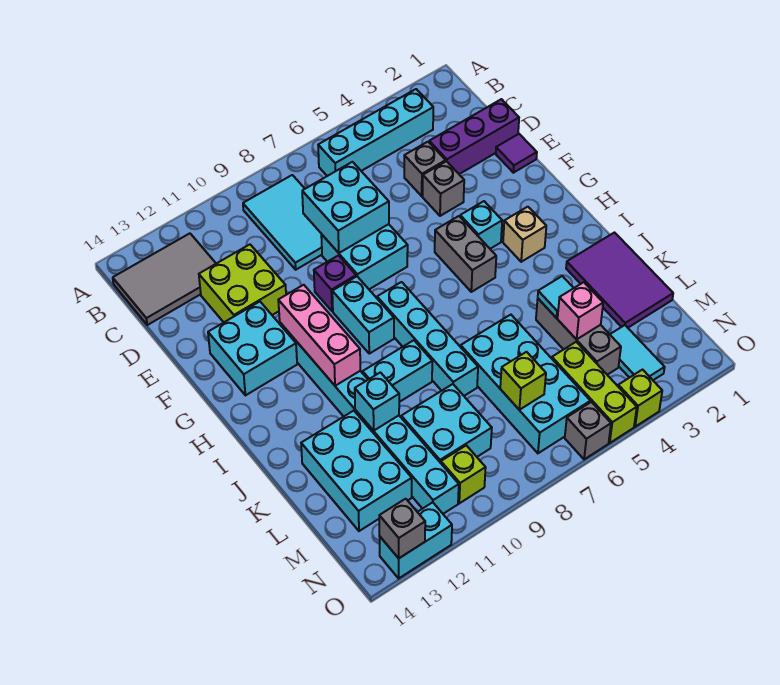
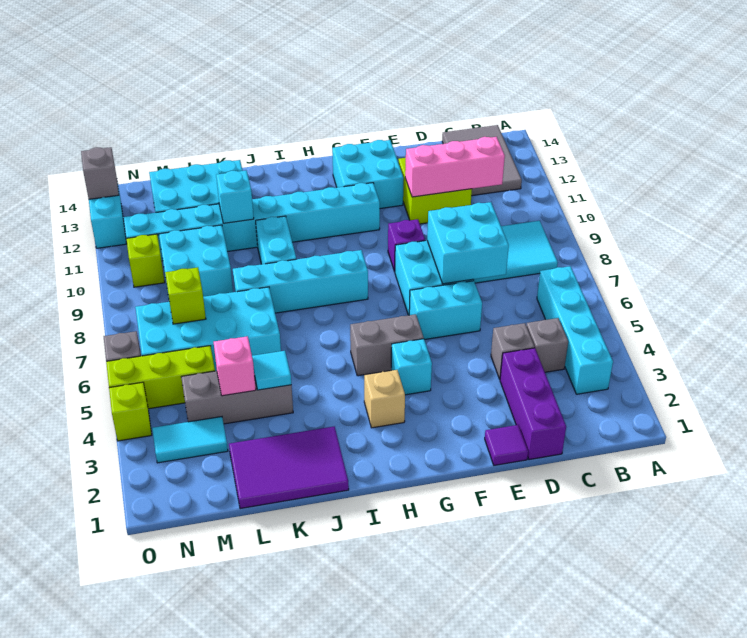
grey brick E4 level 1 -> grey brick C4 level 1
cyan brick G9:H9 level 1 -> cyan brick E6:F6 level 1
pink brick G11:I11 level 2 -> pink brick C11:E11 level 2

